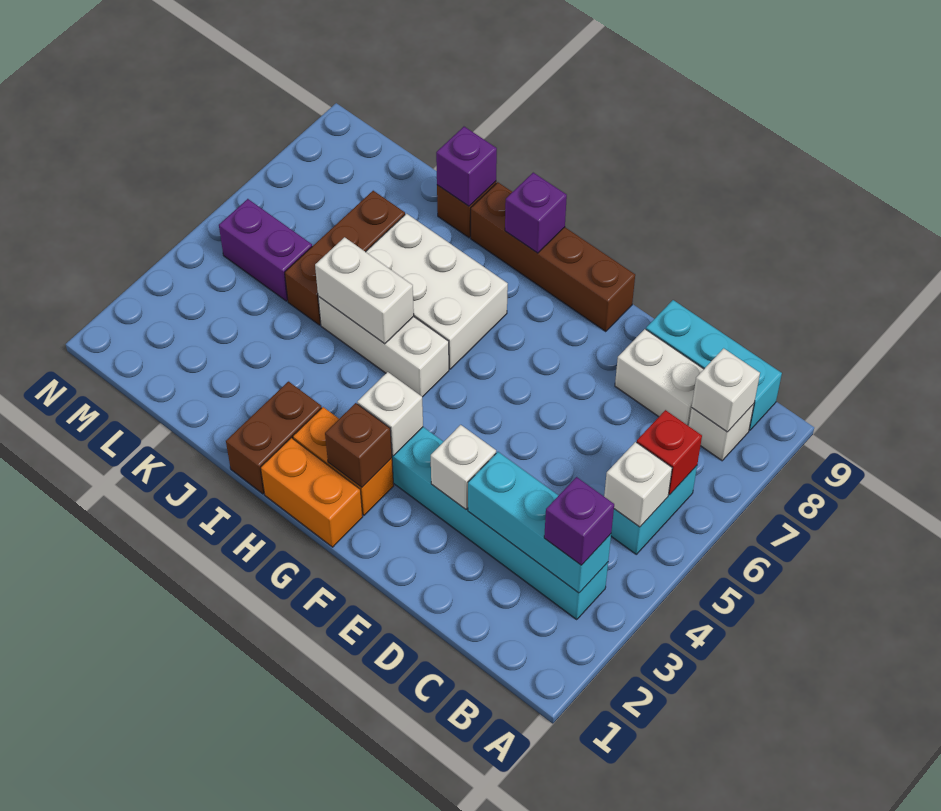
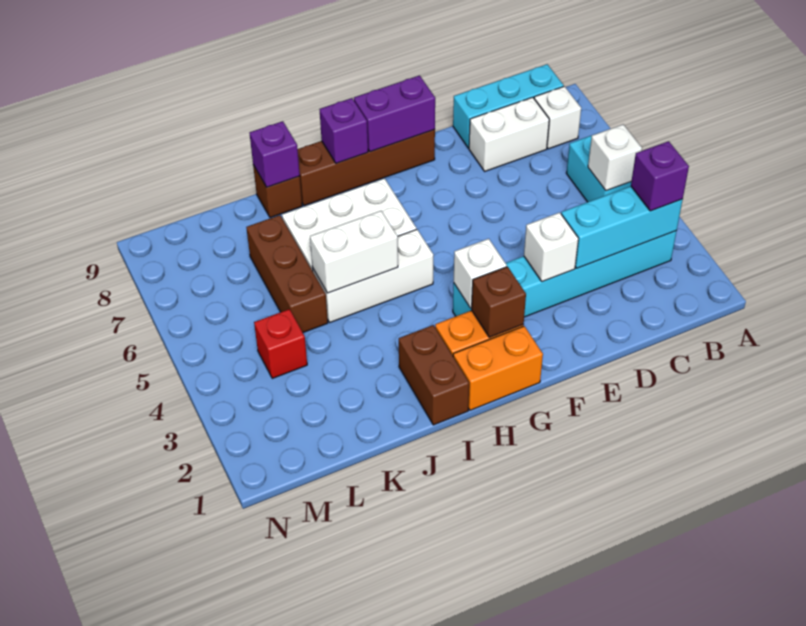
red brick B6 level 2 -> red brick L4 level 1
white brick B8 level 2 -> none
purple brick L5:M5 level 1 -> purple brick F9:G9 level 2

